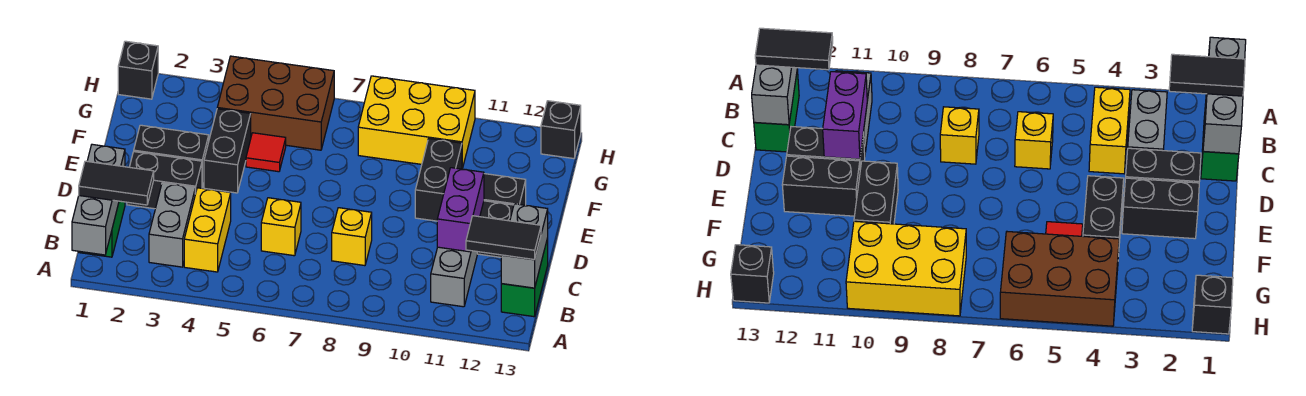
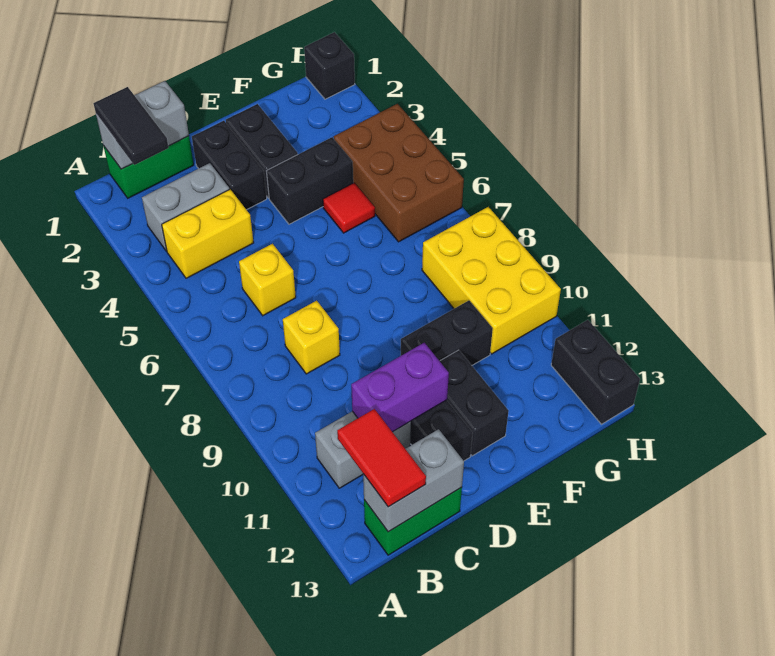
grey brick A1:C1 level 2 -> grey brick B1:C1 level 2
black tile B12:B13 level 3 -> red tile B12:B13 level 3
black brick H13 level 1 -> black brick H12:H13 level 1

